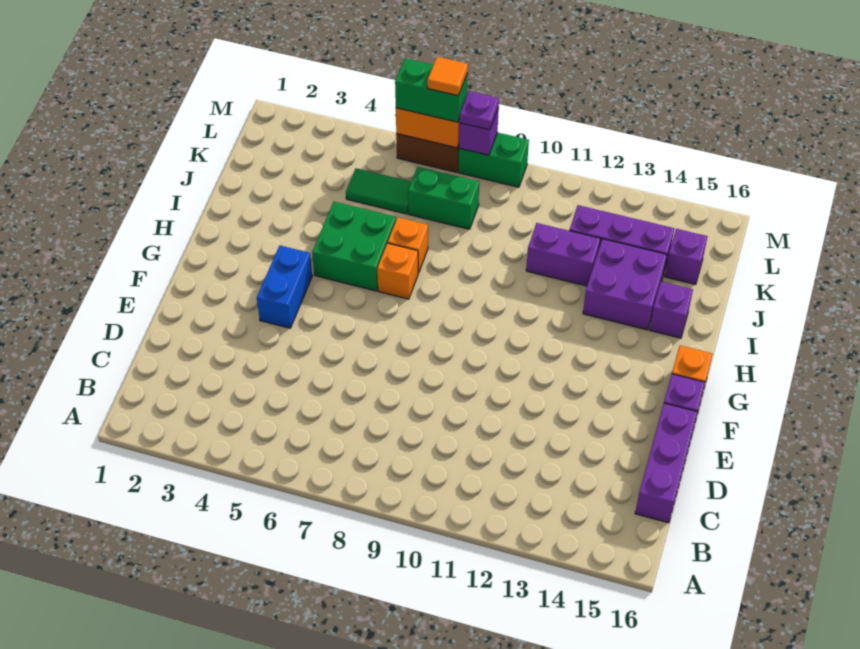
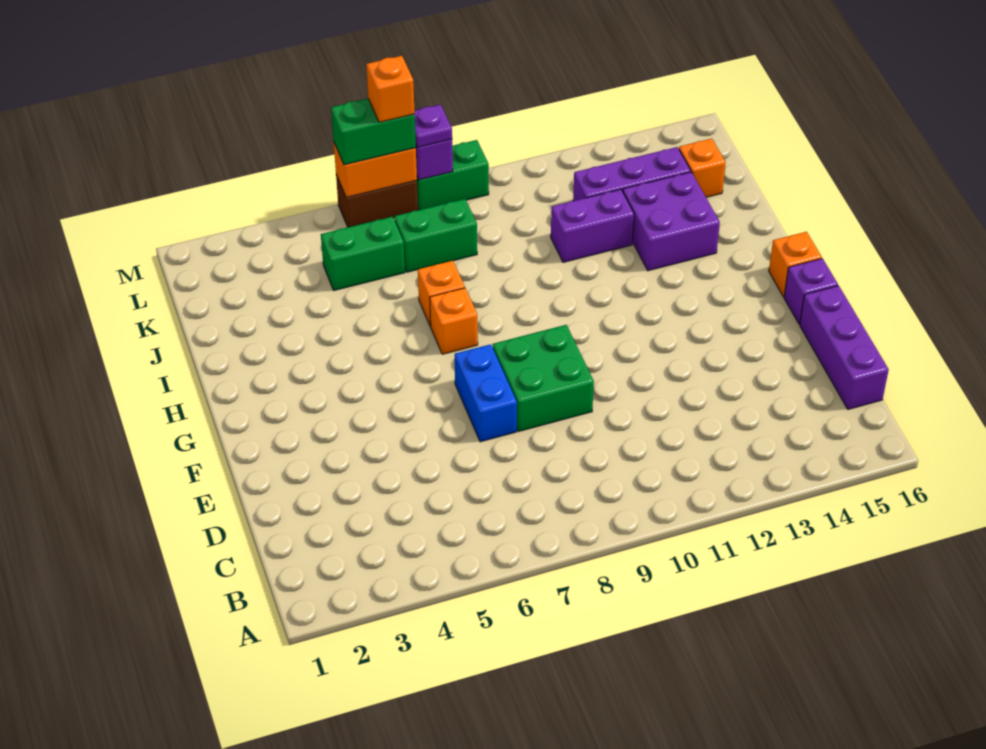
blue brick F4:G4 level 1 -> blue brick E7:F7 level 1
green brick H5:I6 level 1 -> green brick E8:F9 level 1
purple brick I15 level 1 -> none
green tile K5:K6 level 1 -> green brick K5:K6 level 1
purple brick K15 level 1 -> orange brick K15 level 1
orange tile M7 level 4 -> orange brick M7 level 4

